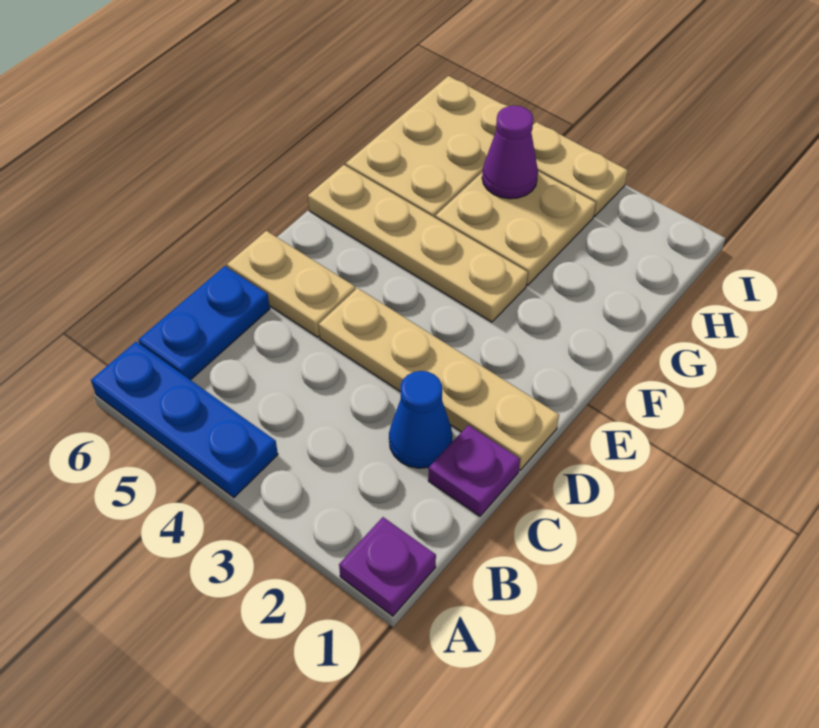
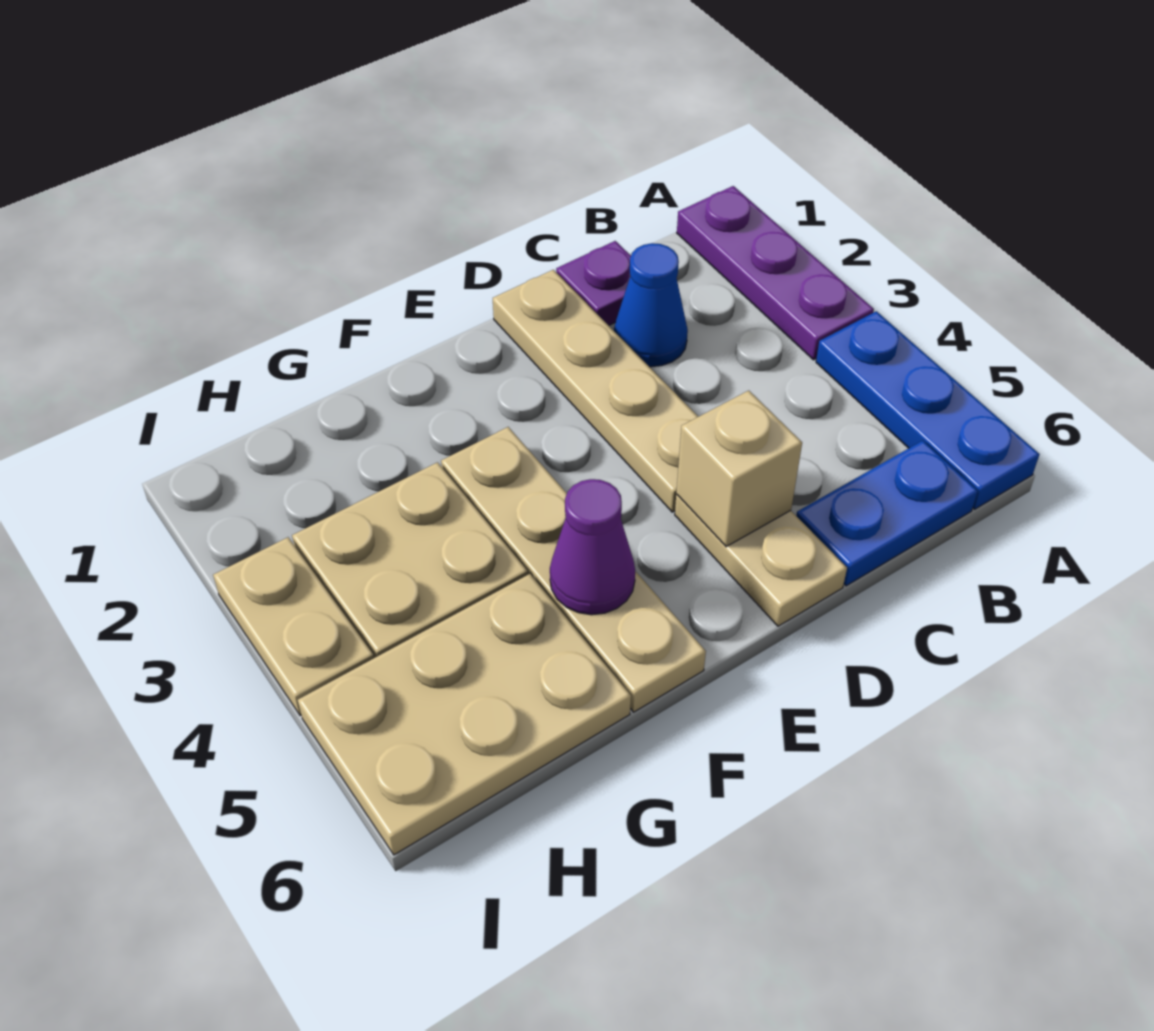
purple plate A1 level 1 -> purple plate A1:A3 level 1
none -> tan brick D5 level 2
purple cone H4 level 2 -> purple cone F5 level 2

